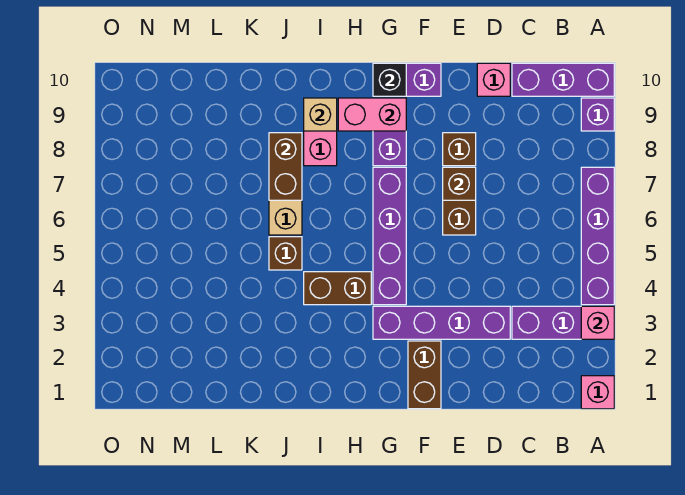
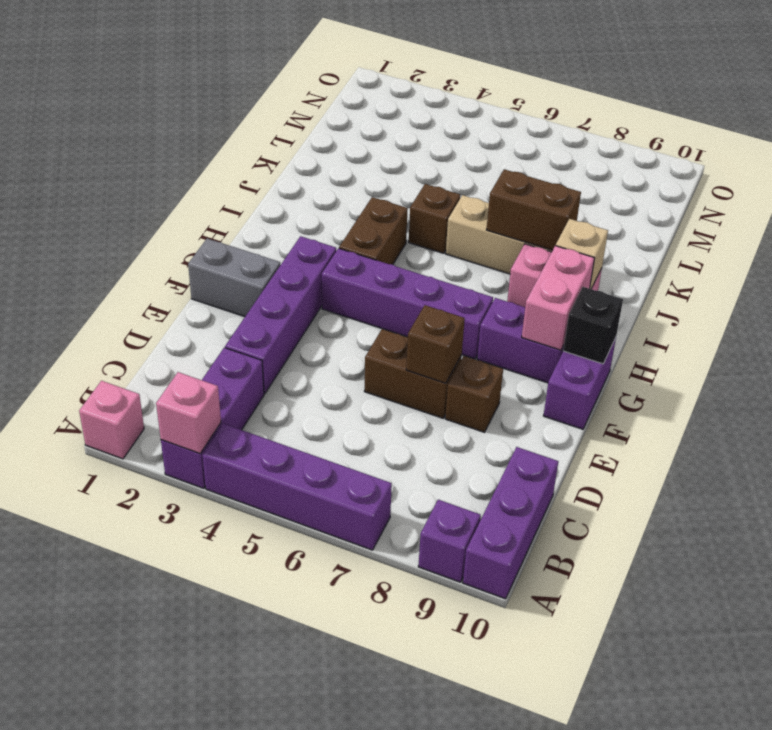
pink brick D10 level 1 -> none
brown brick F1:F2 level 1 -> grey brick F1:F2 level 1

